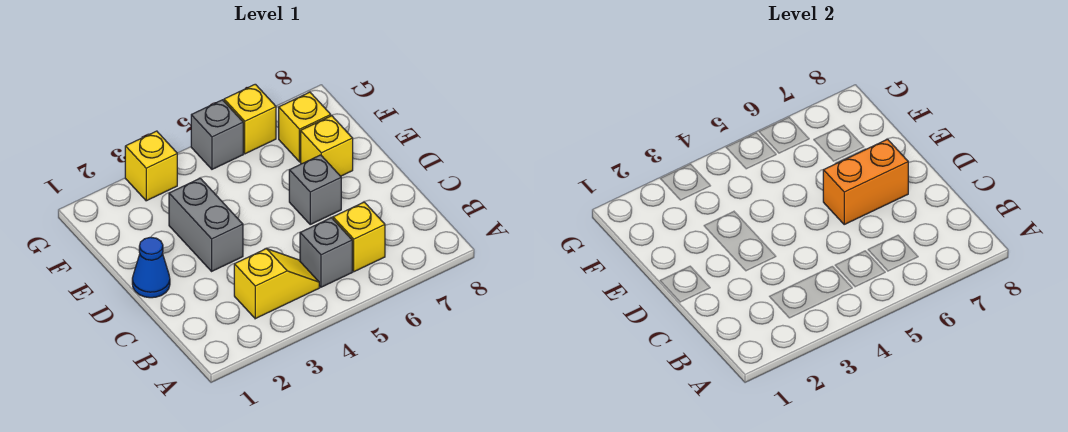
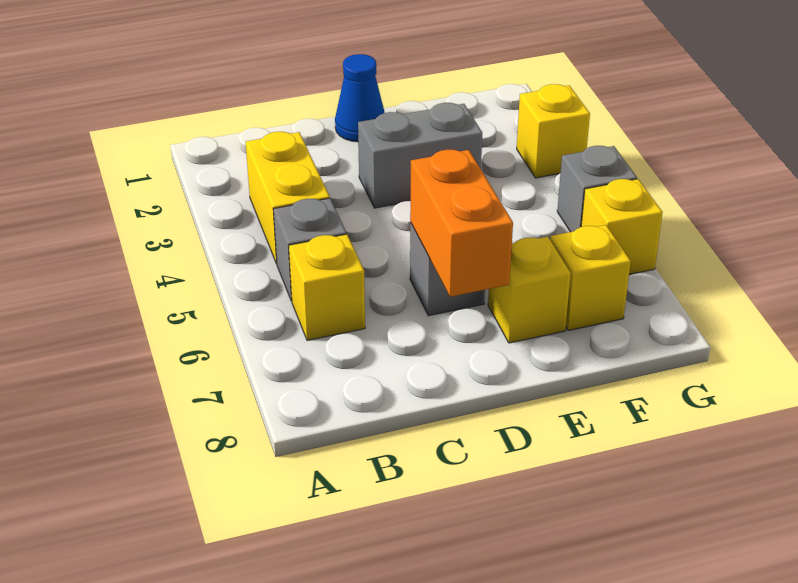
yellow slope B3:B4 level 1 top 3 -> yellow brick B3:B4 level 1

